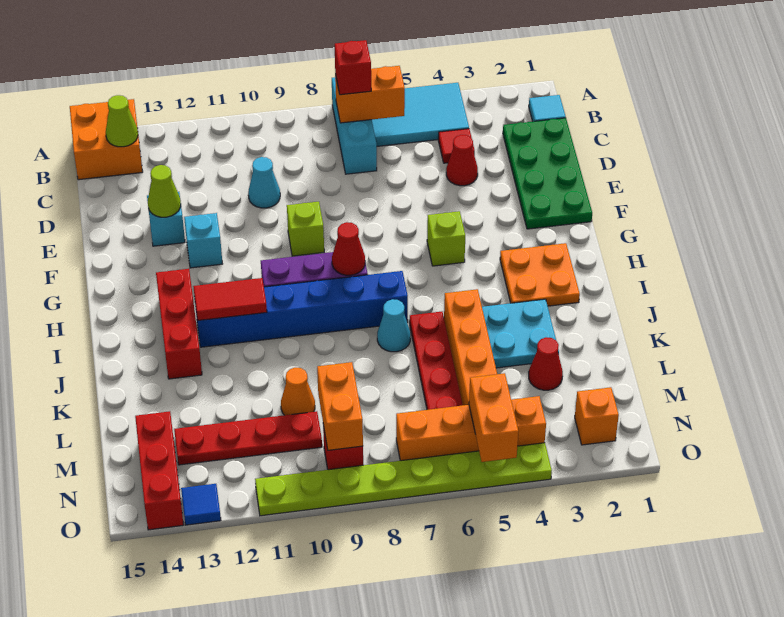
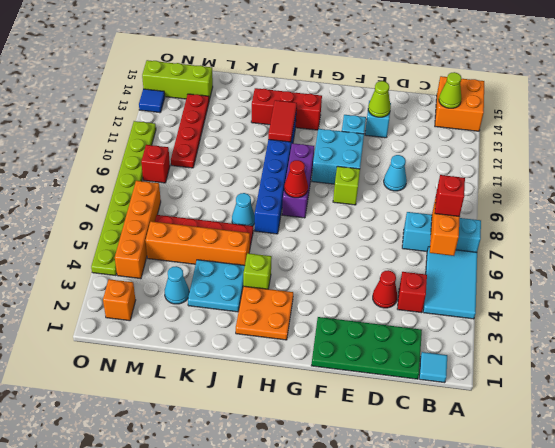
red tile C4 level 1 -> red brick C4 level 1
none -> cyan brick F10:G11 level 1
lime brick G5 level 1 -> lime brick I4 level 1
red cone L3 level 1 -> cyan cone L3 level 1
orange cone L10 level 1 -> none
orange brick M9:N9 level 2 -> none
red brick M14:O14 level 1 -> lime brick M14:O14 level 1
orange brick N5:O5 level 2 -> none

